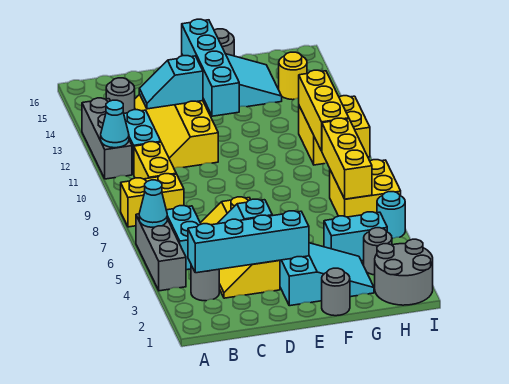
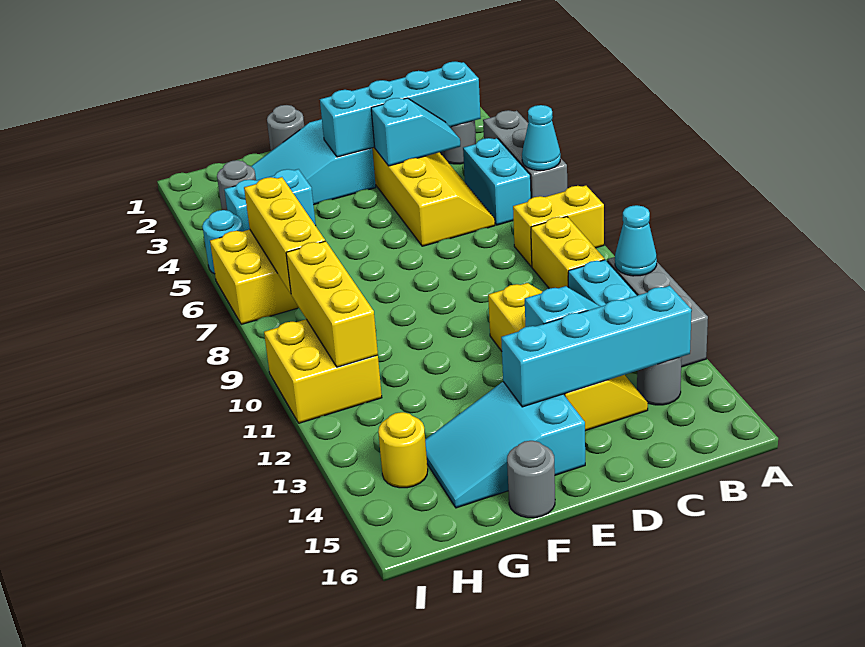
cyan brick E12:E15 level 2 -> cyan brick B14:E14 level 2
grey round brick H1:I2 level 1 -> none

